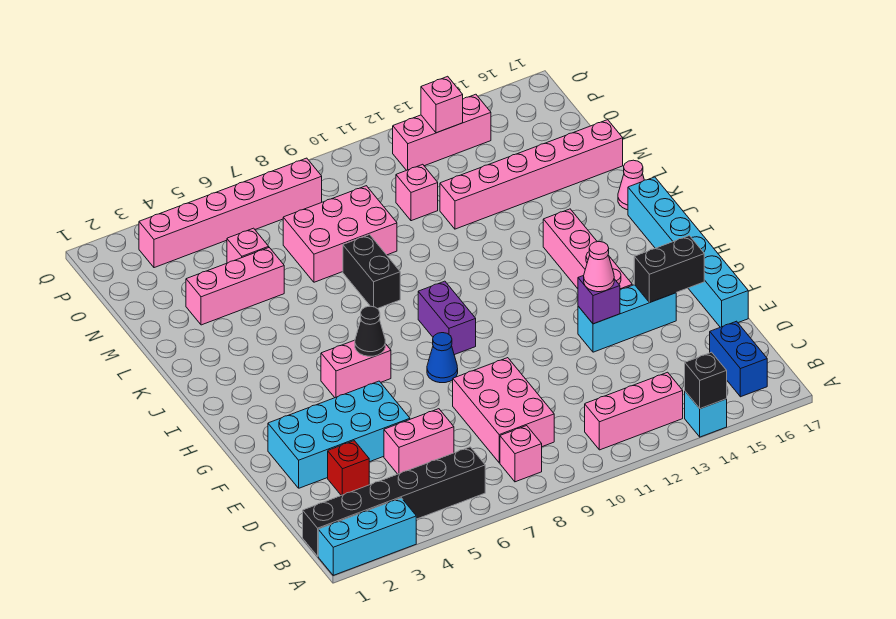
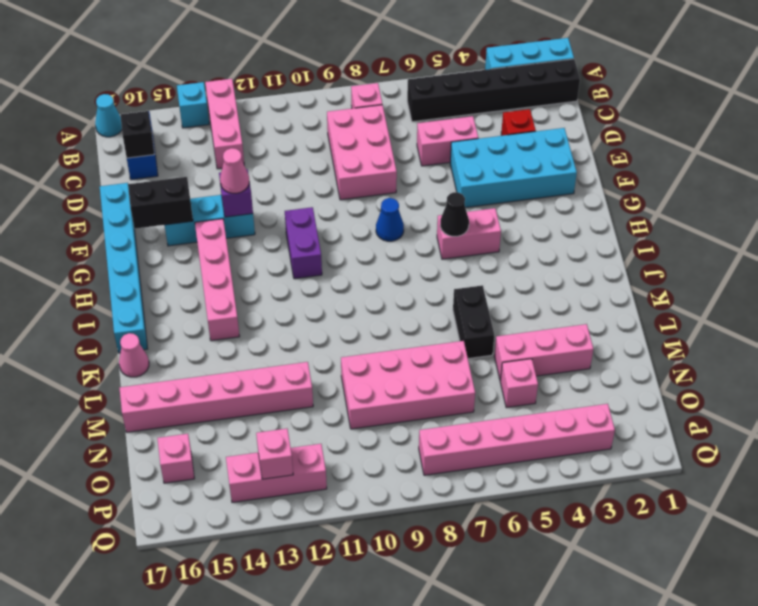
black brick A14 level 2 -> black brick C16 level 2
none -> cyan cone A17 level 1
pink brick B11:B13 level 1 -> pink brick A13:C13 level 1
purple brick H9:I9 level 1 -> purple brick G11:H11 level 1
black brick K8:L8 level 1 -> black brick K6:L6 level 1
pink brick M7:N9 level 1 -> pink brick M7:N10 level 1
pink brick N11 level 1 -> pink brick O16 level 1

